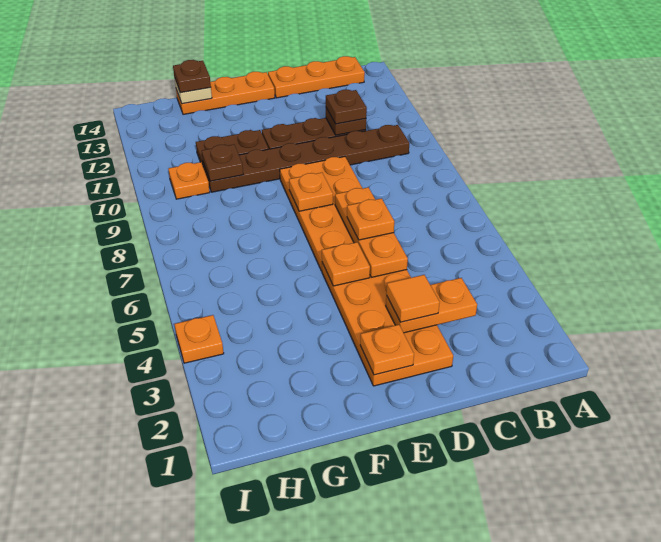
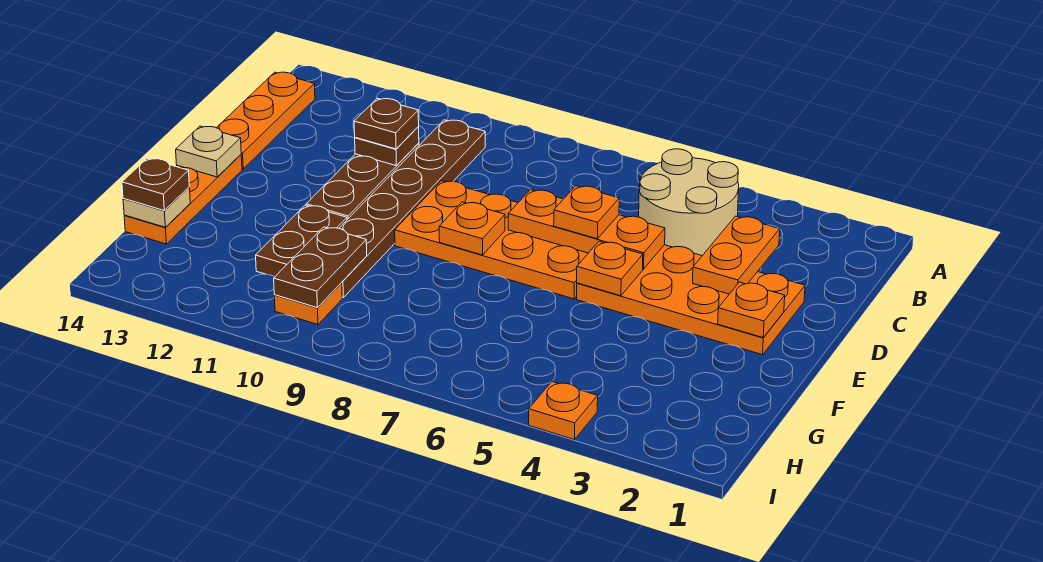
none -> tan round brick B4:C5 level 1
orange tile D3 level 3 -> none
none -> tan plate E14 level 2
brown plate G10 level 2 -> brown plate G10:H10 level 2

